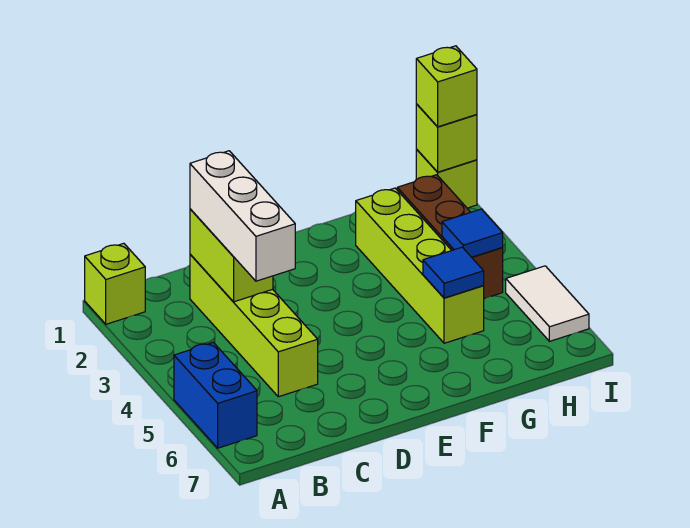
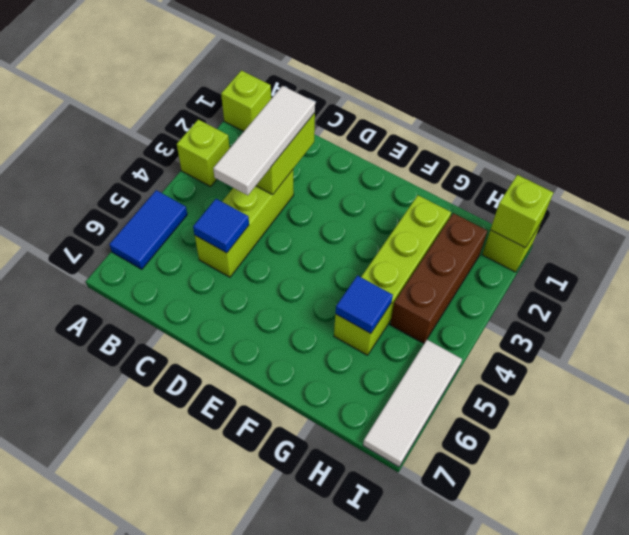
blue brick A5:A6 level 1 -> blue tile A5:A6 level 1
lime brick C2:C5 level 1 -> lime brick C3:C5 level 1
white brick C2:C4 level 3 -> white tile C2:C4 level 3
blue tile H4 level 2 -> blue tile C5 level 2
lime brick I1 level 3 -> lime brick A3 level 1
white tile I5:I6 level 1 -> white tile I5:I7 level 1

